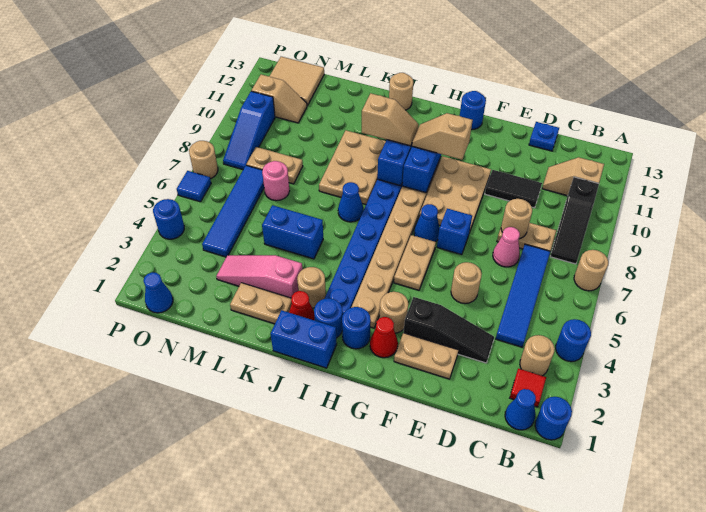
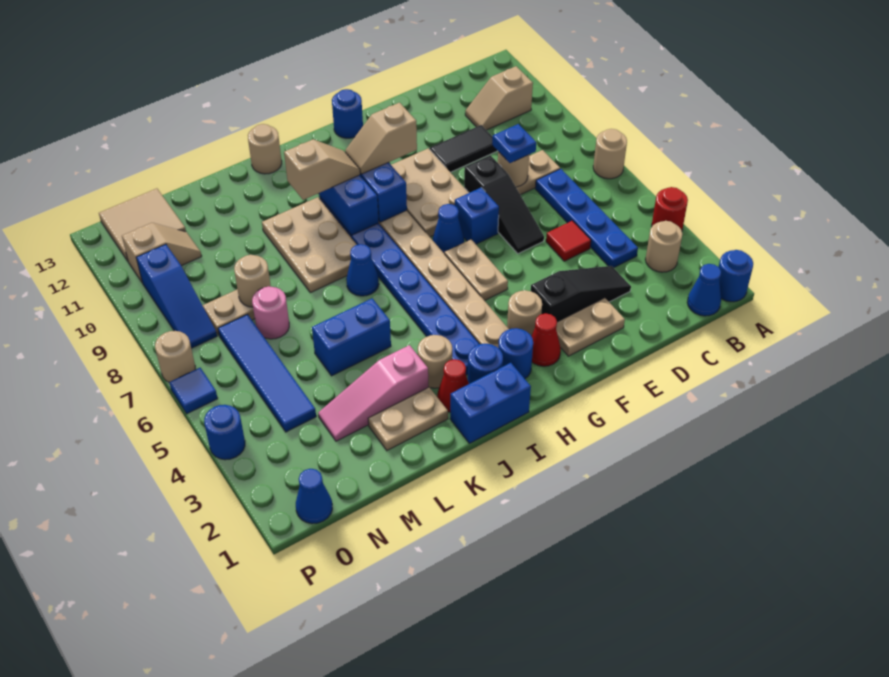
blue round brick A4 level 1 -> red round brick A4 level 1
red tile B2 level 1 -> red tile D5 level 1
black slope B8:B10 level 1 top 10 -> black slope E6:E8 level 1 top 8
blue tile C4:C7 level 1 -> blue plate C4:C7 level 1
pink cone D7 level 1 -> none
blue plate D13 level 1 -> blue plate D8 level 3
tan round brick E5 level 1 -> tan round brick M8 level 2

